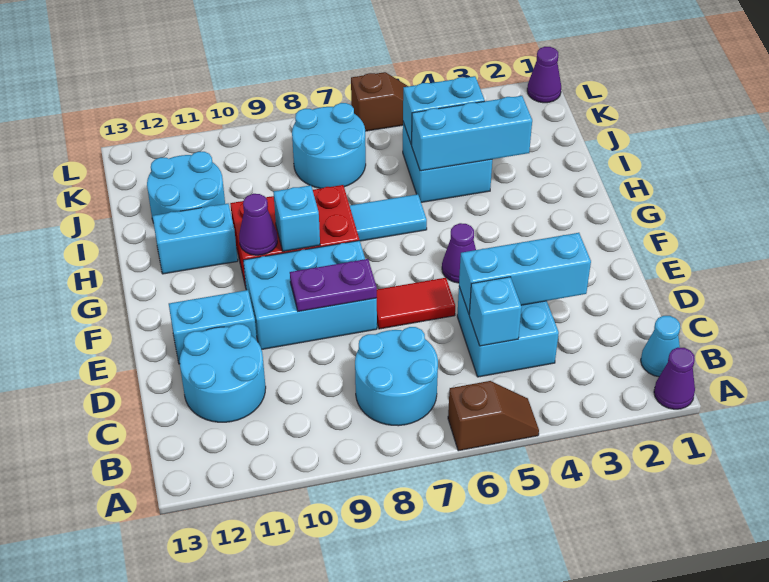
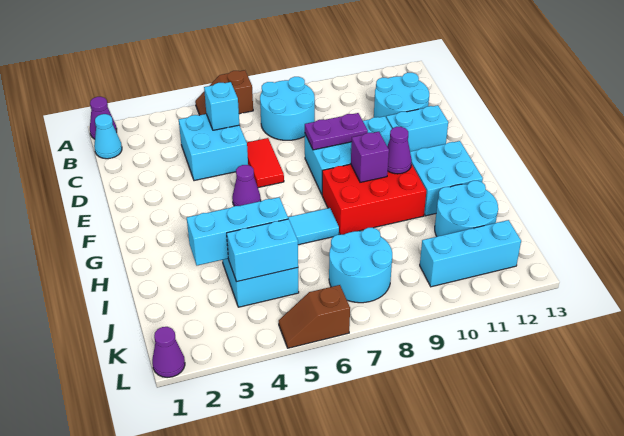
cyan brick D3:D5 level 2 -> cyan brick K10:K12 level 1
red tile E6:E7 level 1 -> red tile D6:E6 level 1
cyan brick G9 level 2 -> purple brick G9 level 2
cyan brick H11:H12 level 1 -> cyan brick G11:H12 level 1

